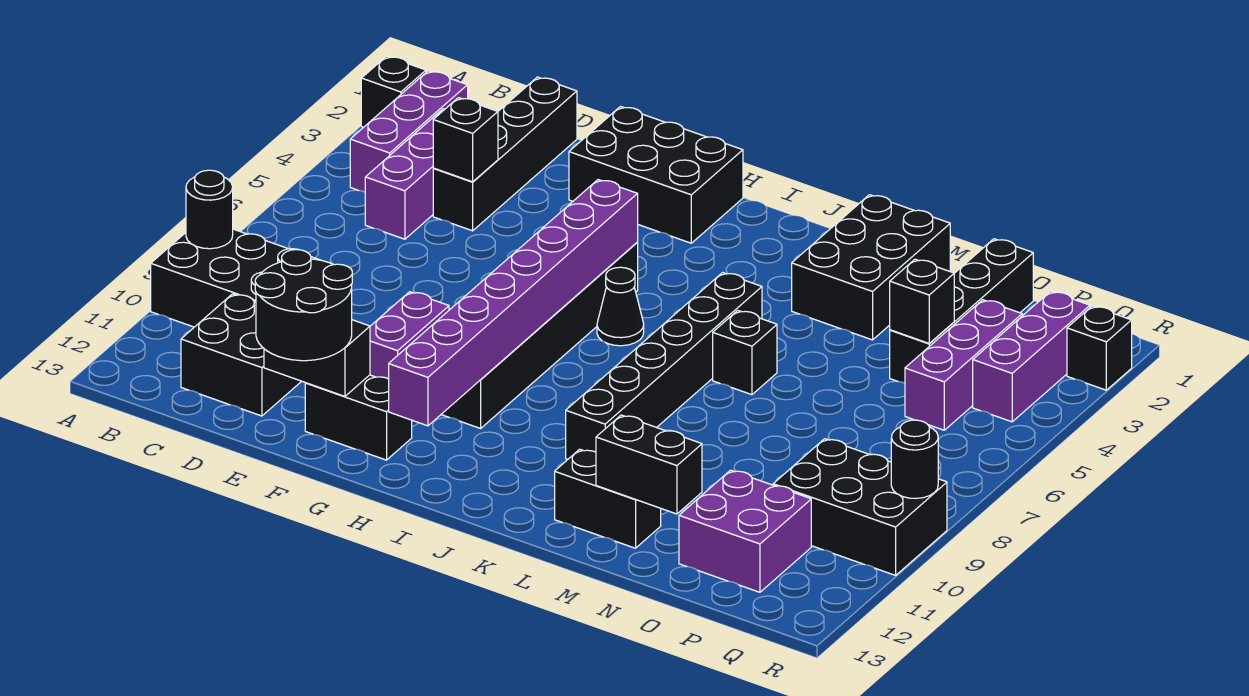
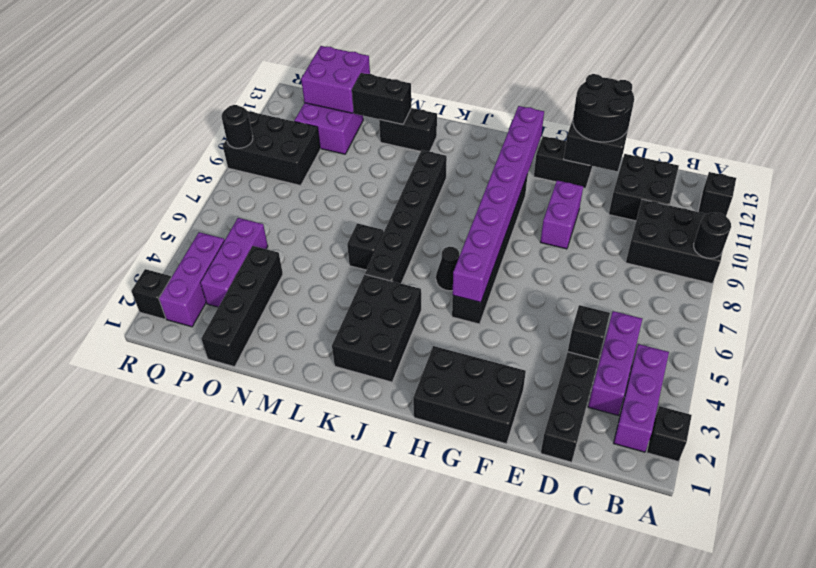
black brick L1:M3 level 1 -> black brick J2:K4 level 1
black brick O4 level 2 -> black brick A12 level 1
none -> purple brick O12:P13 level 2

